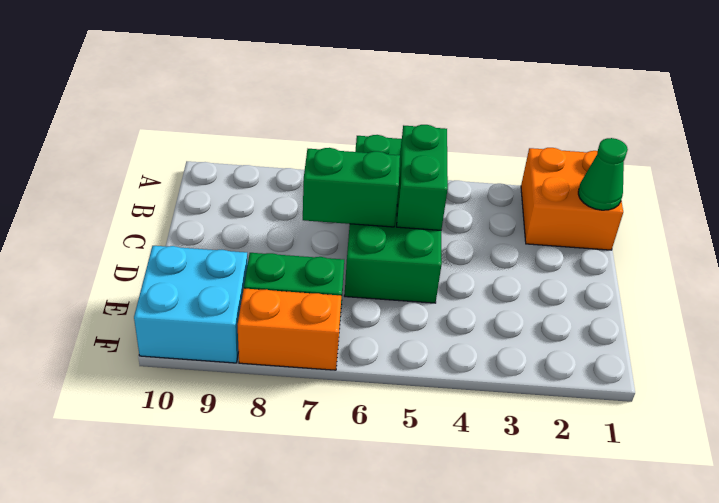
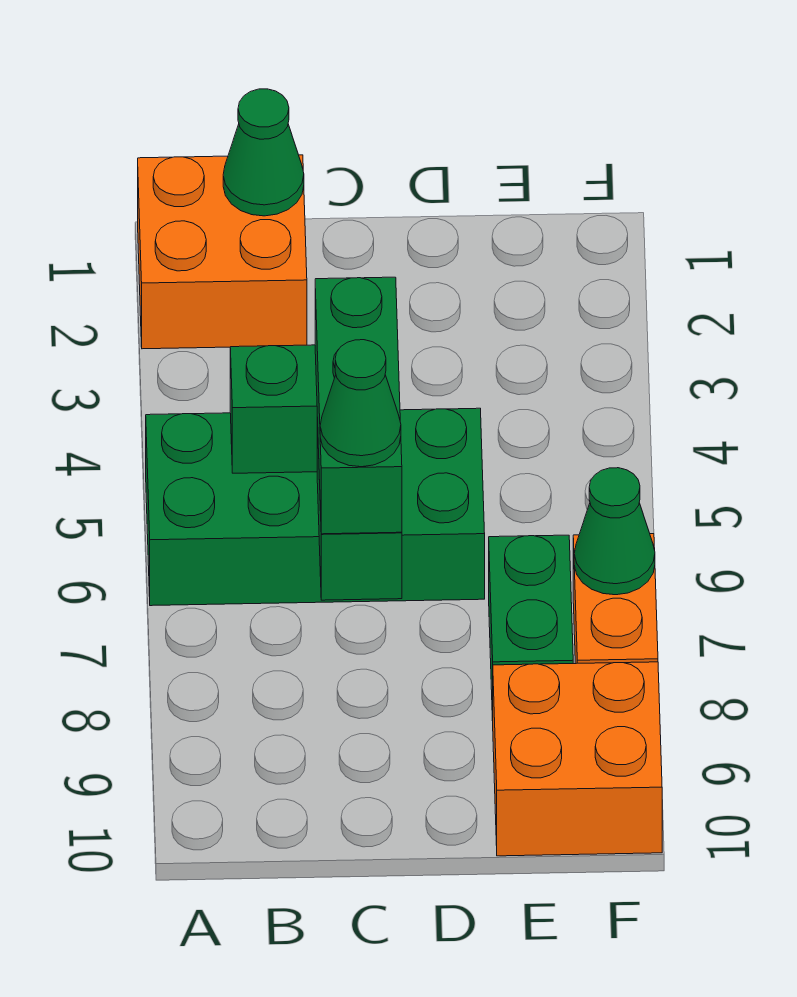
none -> green brick C5:C7 level 3
none -> green cone C7 level 4
cyan brick E9:F10 level 1 -> orange brick E9:F10 level 1
none -> green cone F7 level 2

